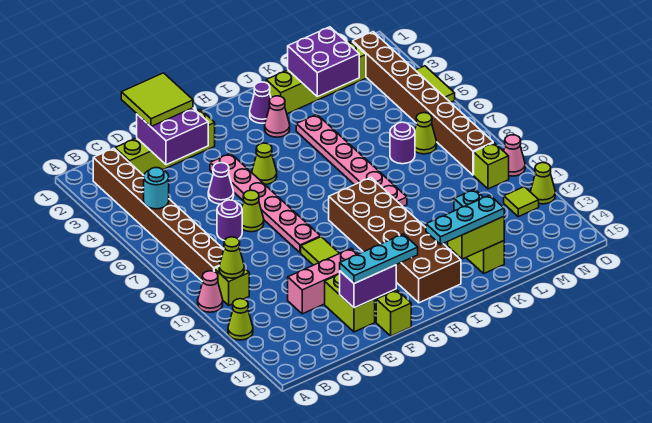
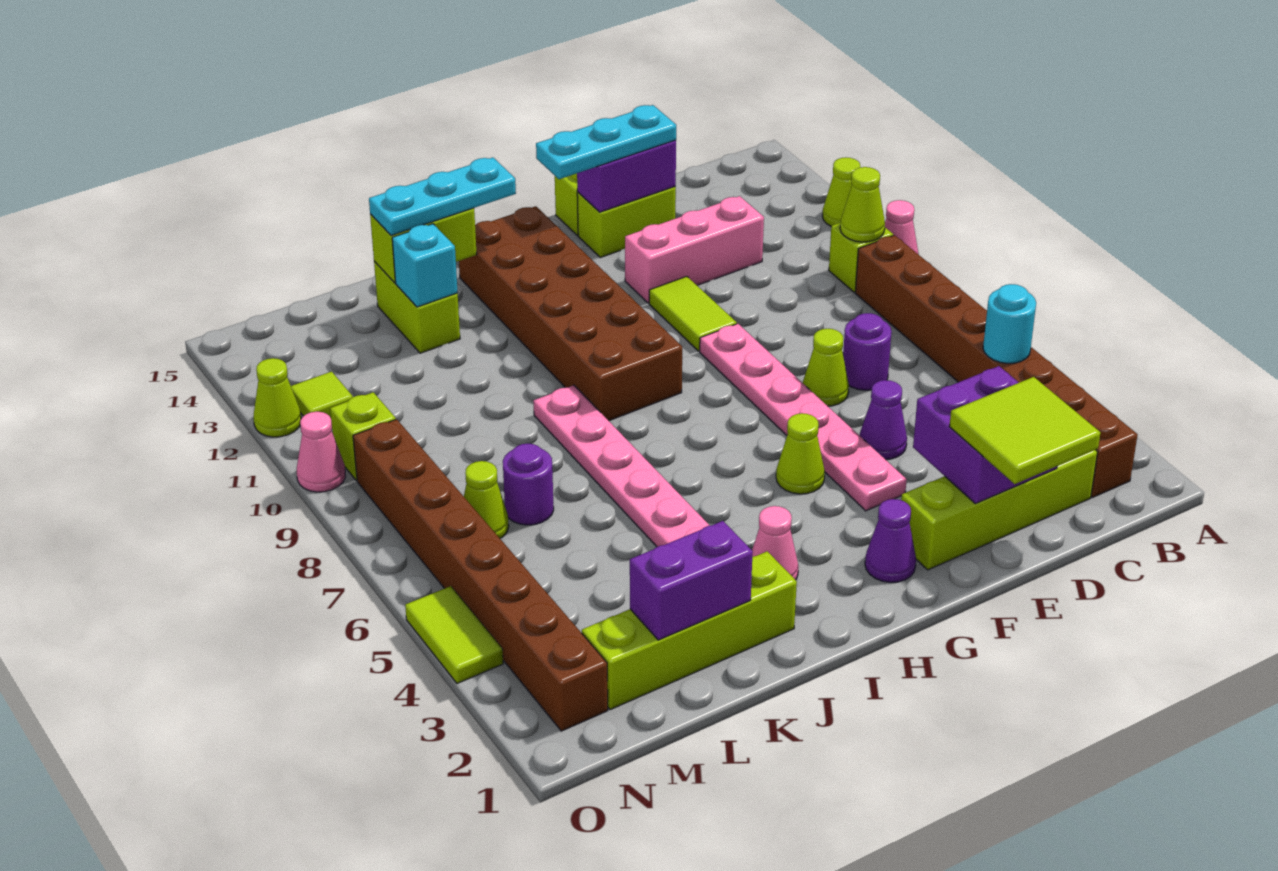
lime brick E13:E14 level 1 -> lime brick E14:F14 level 1
purple cone I2 level 1 -> purple cone G2 level 1
purple brick K2:L3 level 2 -> purple brick K2:L2 level 2

